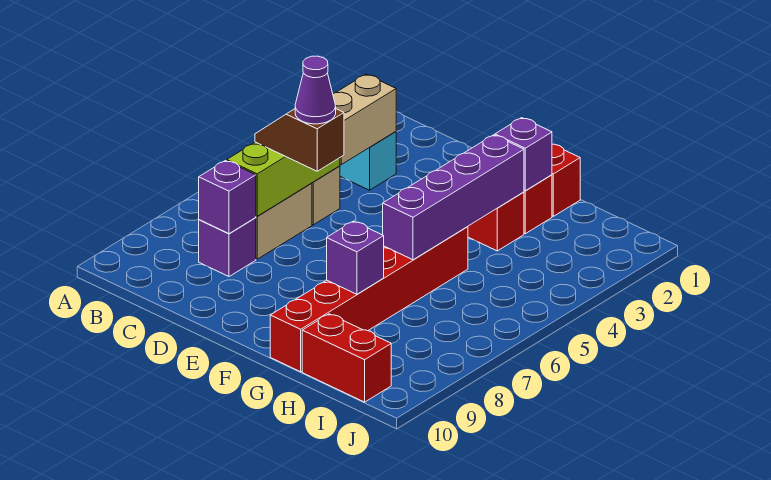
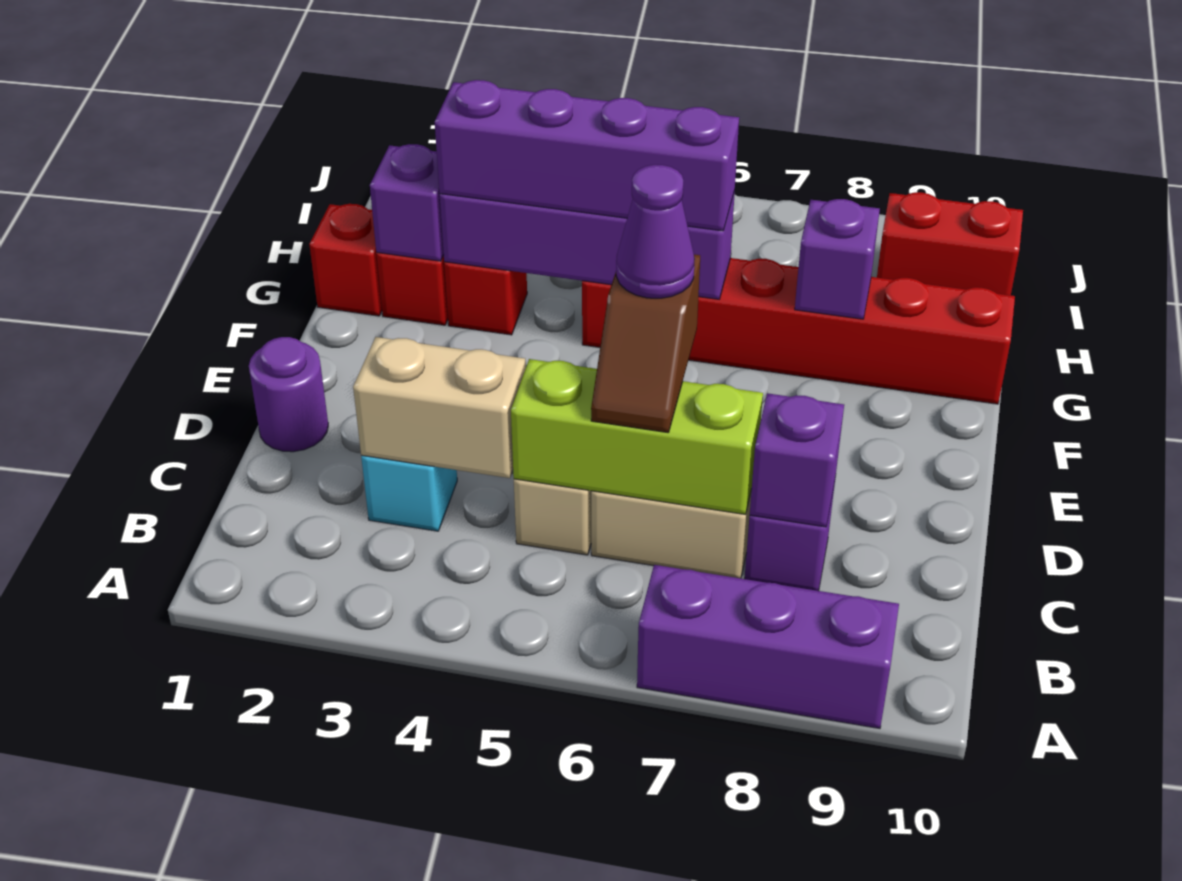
none -> purple brick A7:A9 level 1
none -> purple round brick D1 level 1
none -> purple brick G3:G6 level 3
red brick H10:I10 level 1 -> red brick I9:I10 level 1

